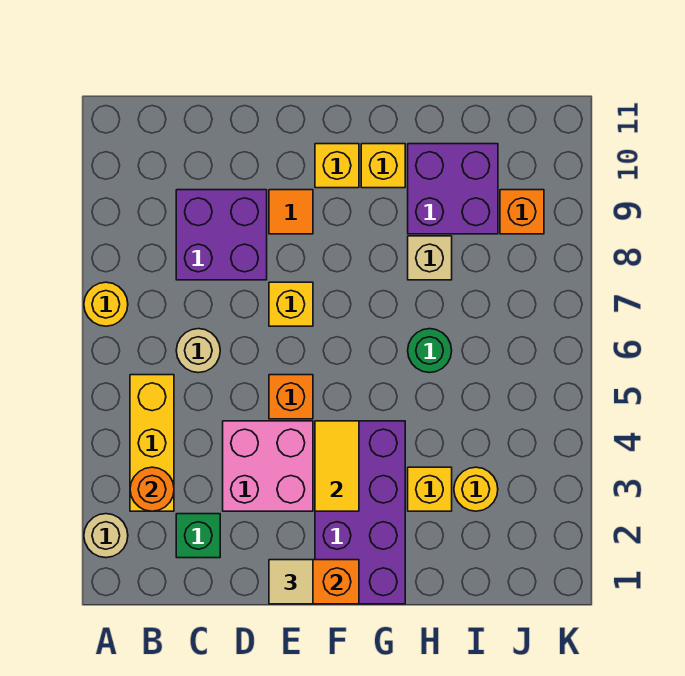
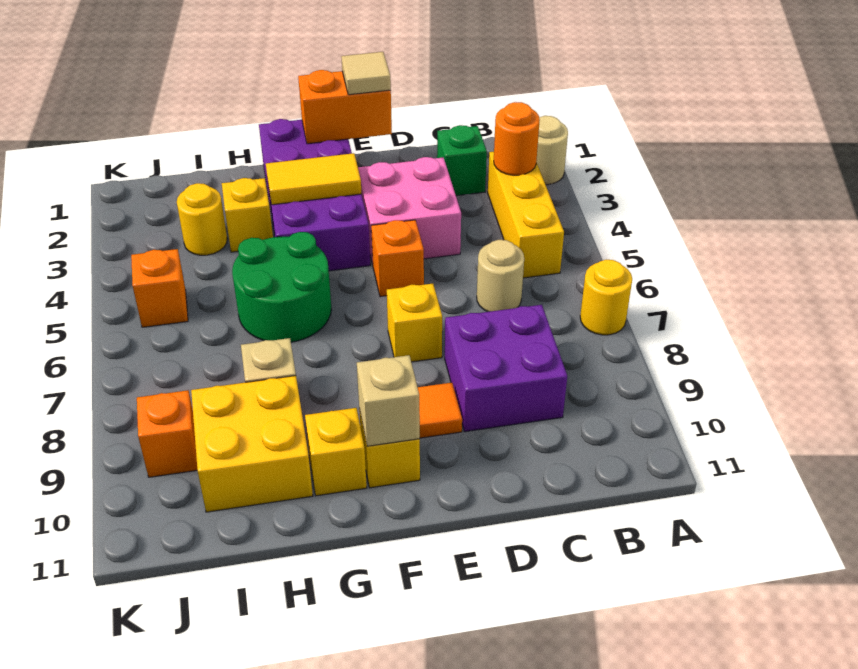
yellow tile F3:F4 level 2 -> yellow tile F3:G3 level 2
none -> tan brick F10 level 2
green round brick H6 level 1 -> green round brick G5:H6 level 1
purple brick H9:I10 level 1 -> yellow brick H9:I10 level 1
none -> orange brick J5 level 1

